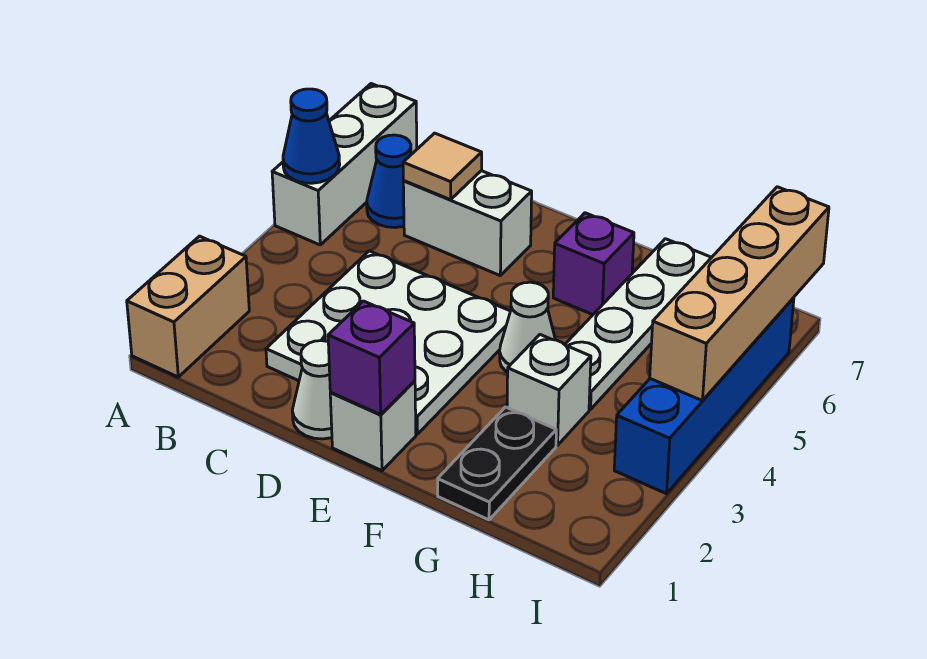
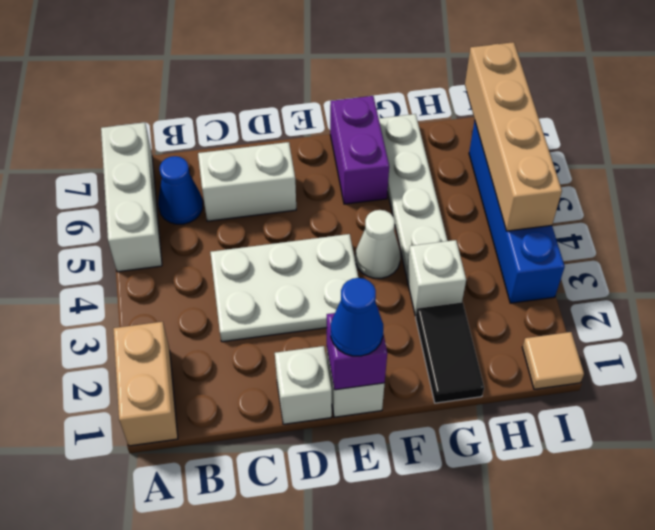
blue cone A5 level 2 -> blue cone E1 level 3
white plate C2:E4 level 1 -> white plate C3:E4 level 1
tan tile C6 level 2 -> tan tile I1 level 1
white cone D1 level 1 -> white brick D1 level 1
purple brick F6 level 1 -> purple brick F6:F7 level 1
black plate G1:G2 level 1 -> black tile G1:G2 level 1

